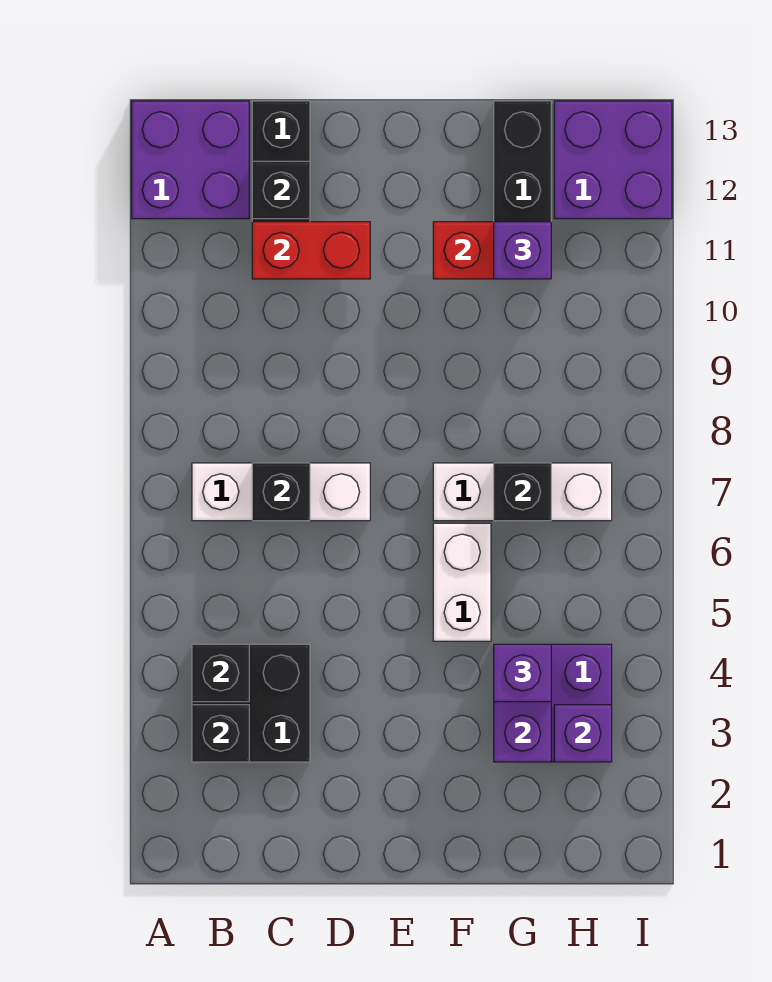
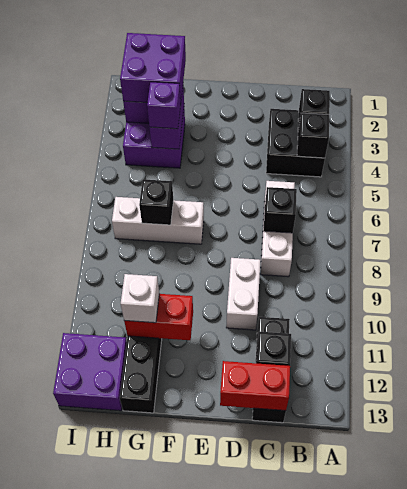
purple brick A12:B13 level 1 -> purple brick G2:H3 level 3
white brick B7:D7 level 1 -> white brick C6:C8 level 1
red brick C11:D11 level 2 -> red brick C13:D13 level 2
white brick F5:F6 level 1 -> white brick D9:D10 level 1
purple brick G11 level 3 -> white brick G11 level 3

